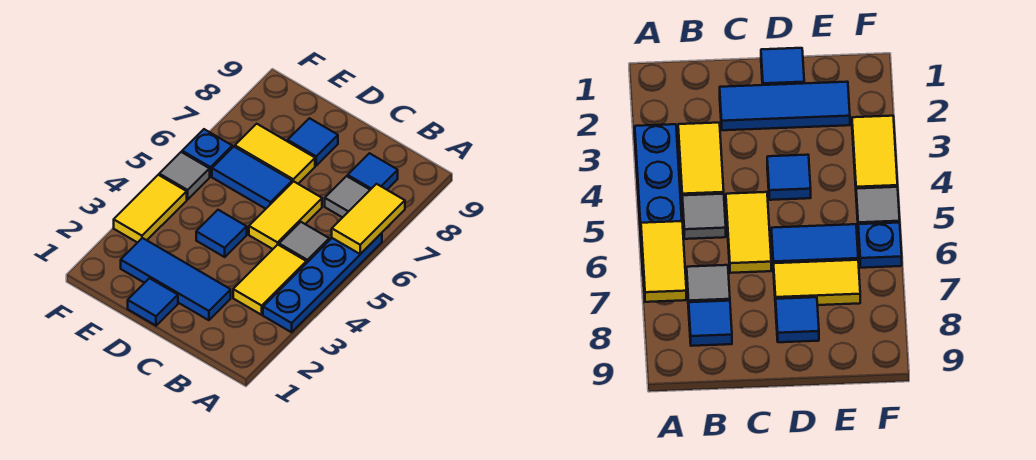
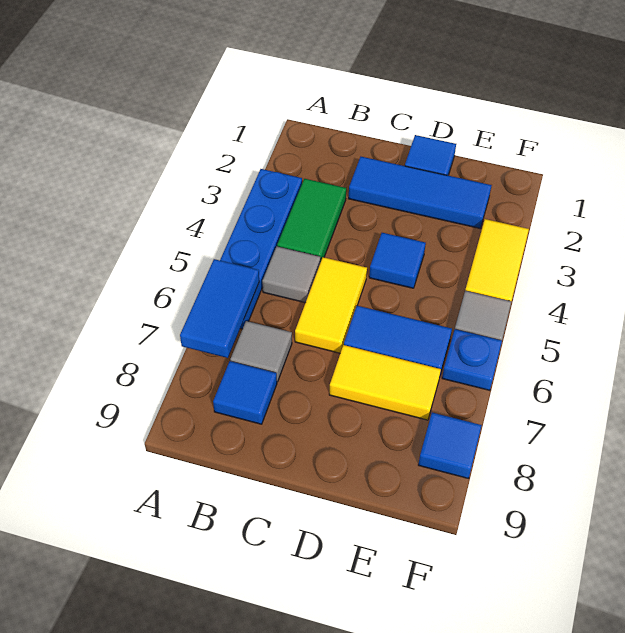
yellow tile A6:A7 level 2 -> blue tile A6:A7 level 2
yellow tile B3:B4 level 1 -> green tile B3:B4 level 1
blue tile D8 level 1 -> blue tile F8 level 1

